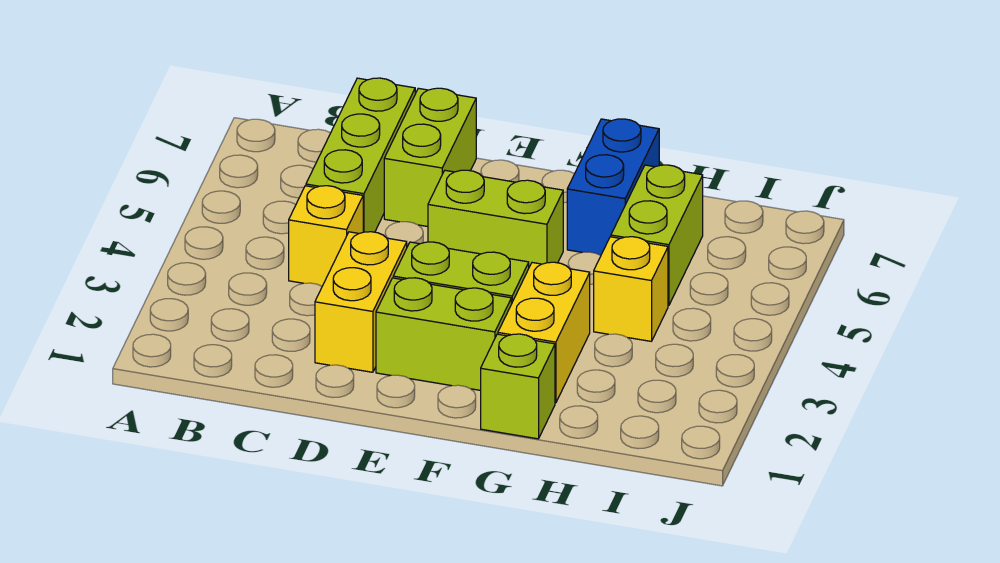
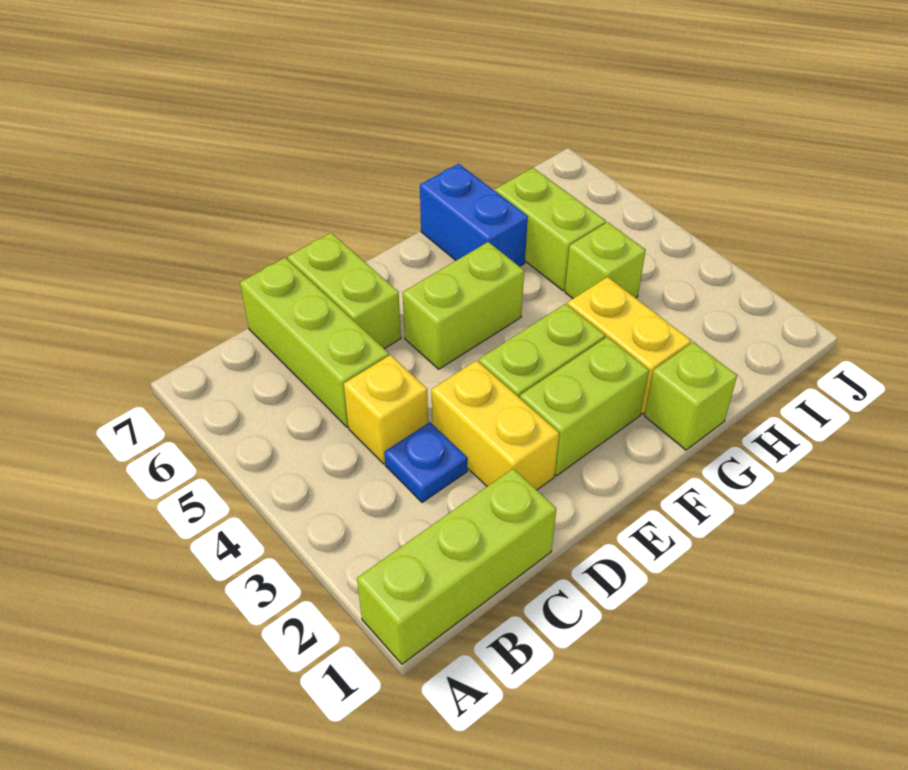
none -> lime brick A1:C1 level 1
none -> blue plate C3 level 1
yellow brick H4 level 1 -> lime brick H4 level 1

